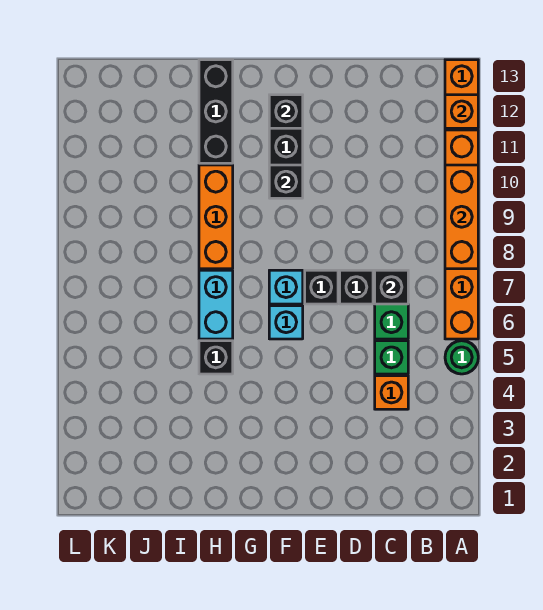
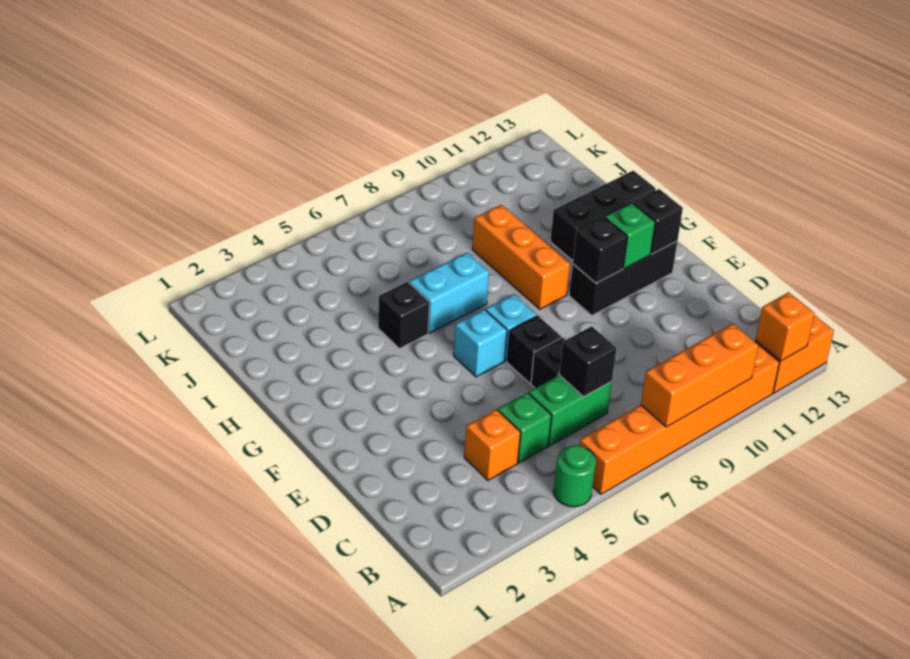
none -> green brick F11 level 2
orange brick H8:H10 level 1 -> orange brick G9:I9 level 1

